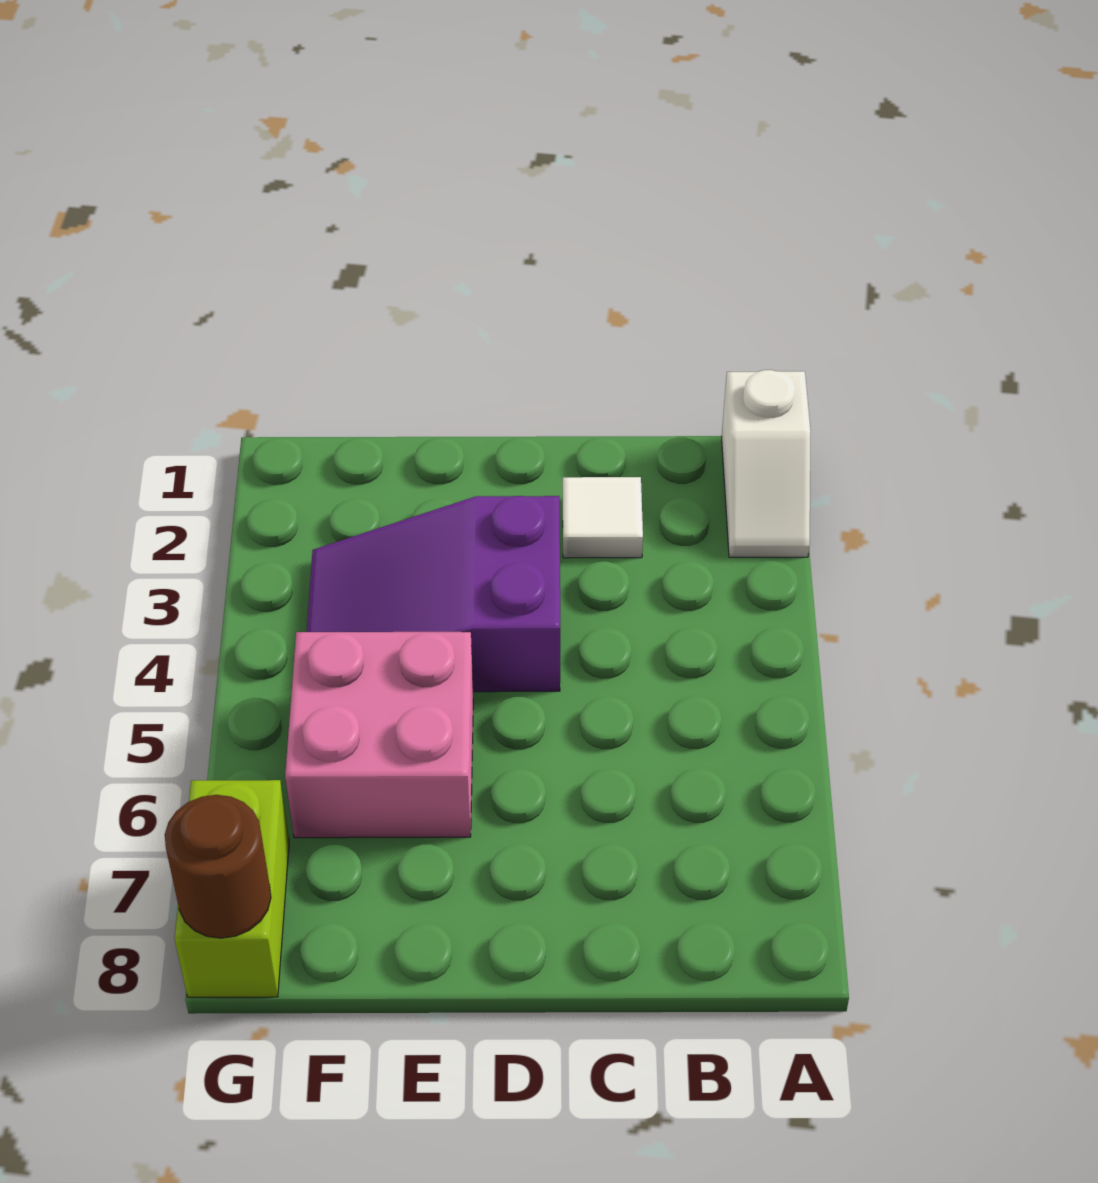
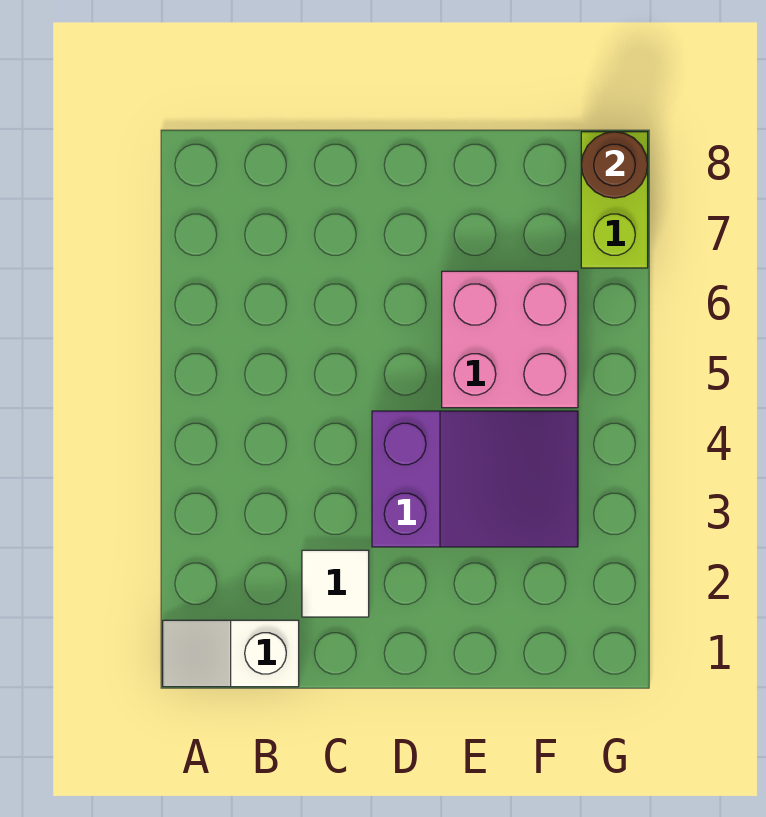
white slope A1:A2 level 1 top 1 -> white slope A1:B1 level 1 top B

